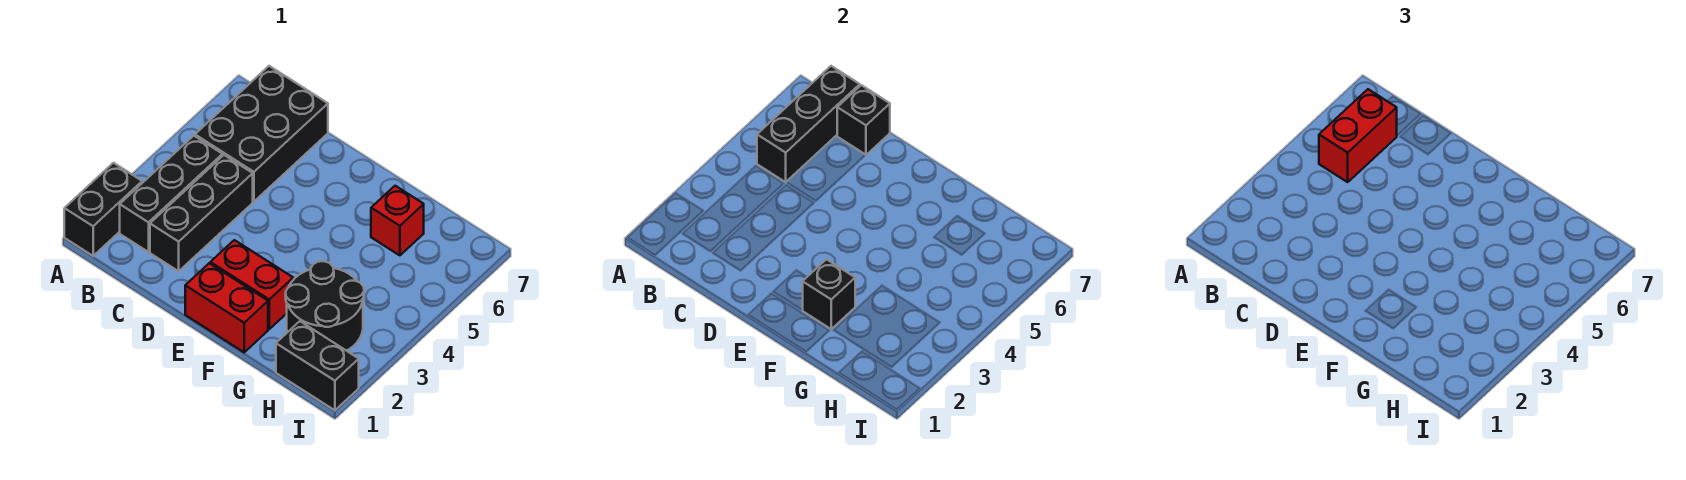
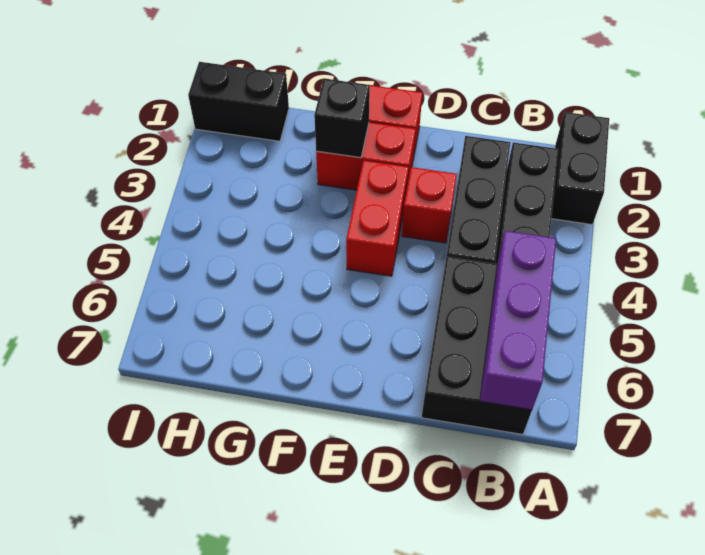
black brick B5:B7 level 2 -> purple brick B5:B7 level 2
red brick B5:B6 level 3 -> red brick E3:E4 level 1
black brick C7 level 2 -> none
black round brick G2:H3 level 1 -> none
red brick G6 level 1 -> red brick D3 level 1

